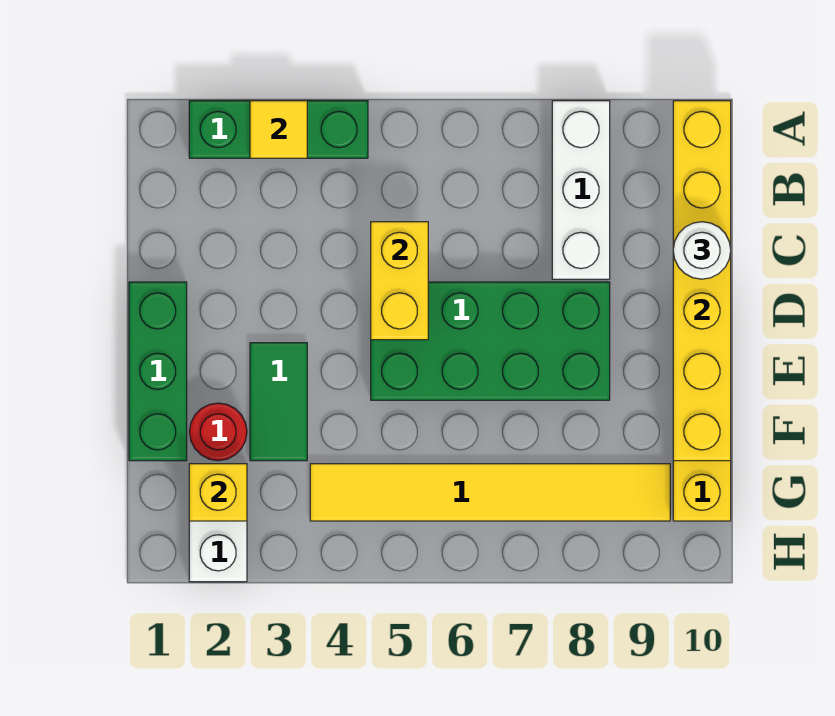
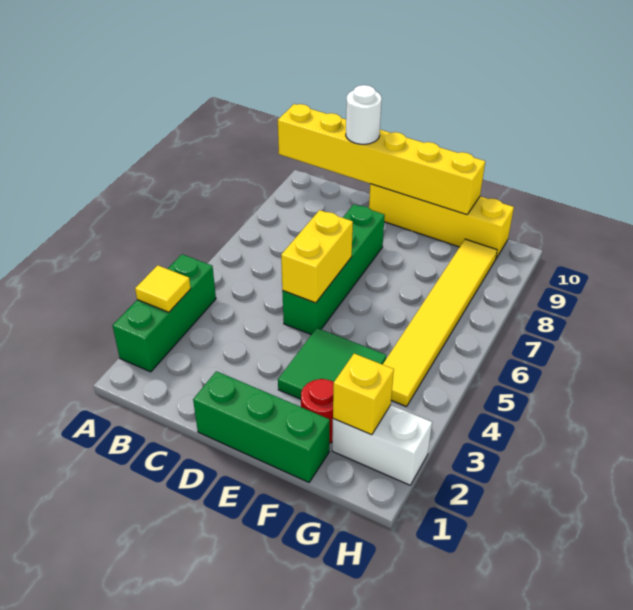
white brick A8:C8 level 1 -> none
yellow brick C5:D5 level 2 -> yellow brick D5:D6 level 2
green brick D5:E8 level 1 -> green brick D5:D8 level 1
green tile E3:F3 level 1 -> green tile E3:F4 level 1

